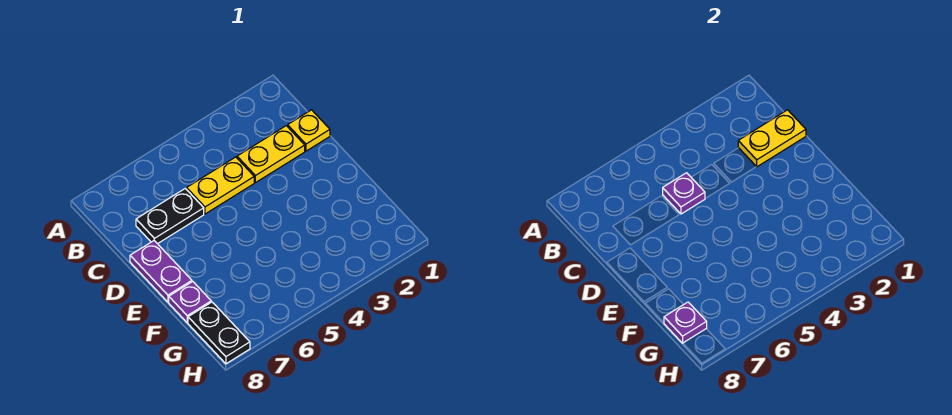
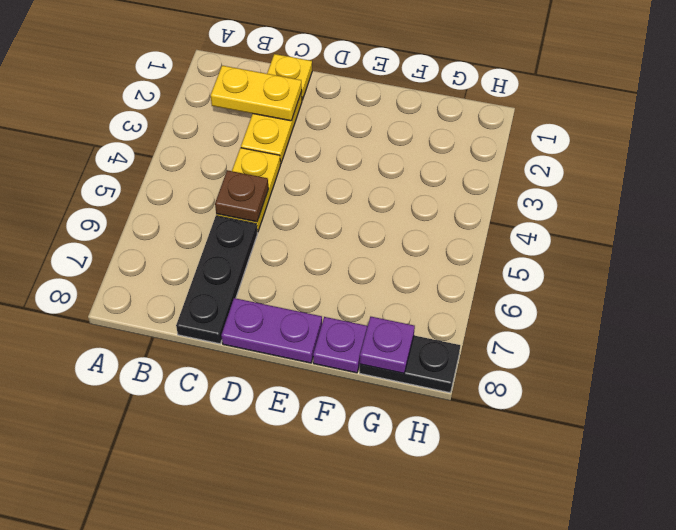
yellow plate C1:C2 level 2 -> yellow plate B2:C2 level 2
purple plate C5 level 2 -> brown plate C5 level 2
black plate C6:C7 level 1 -> black plate C6:C8 level 1

